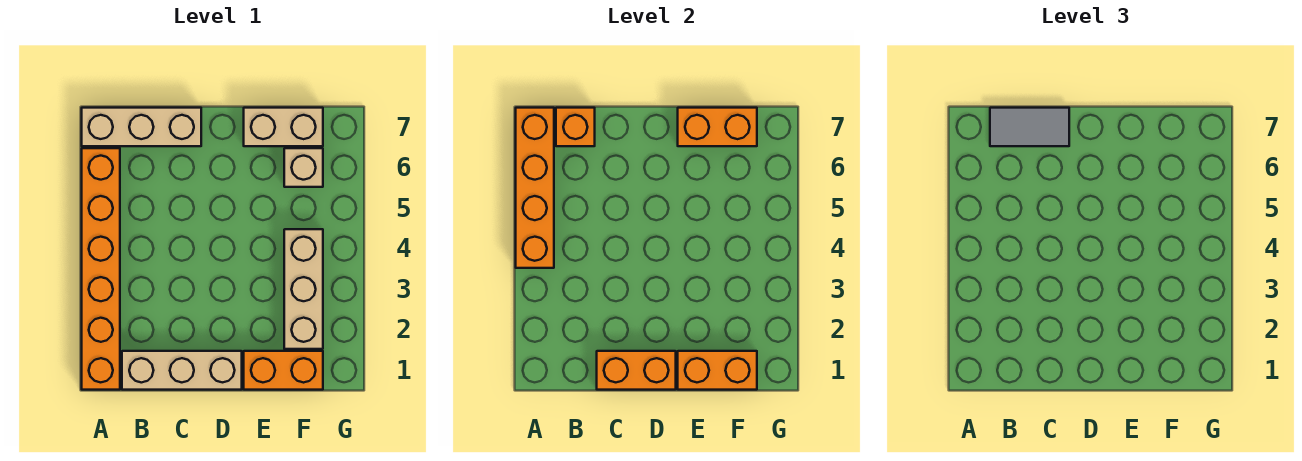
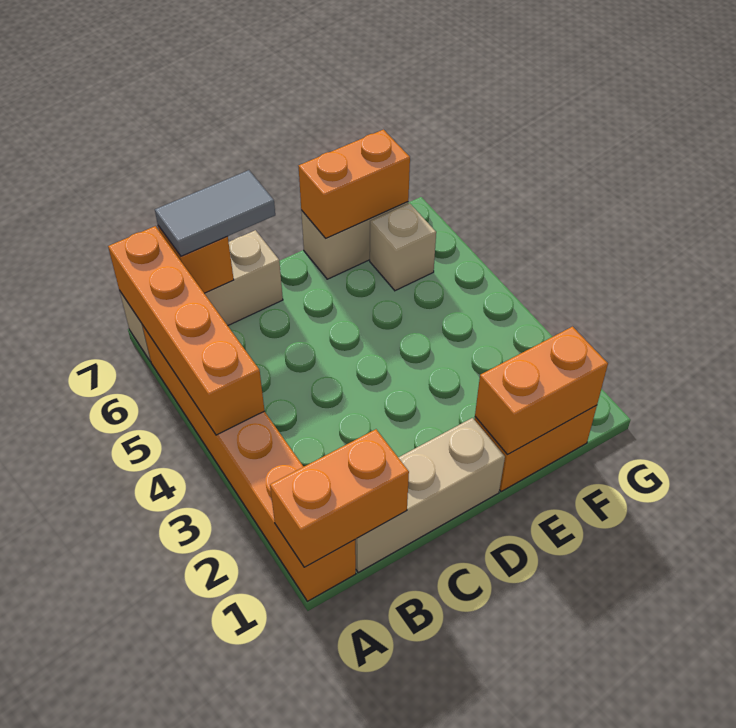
orange brick C1:D1 level 2 -> orange brick A1:B1 level 2
tan brick F2:F4 level 1 -> none

